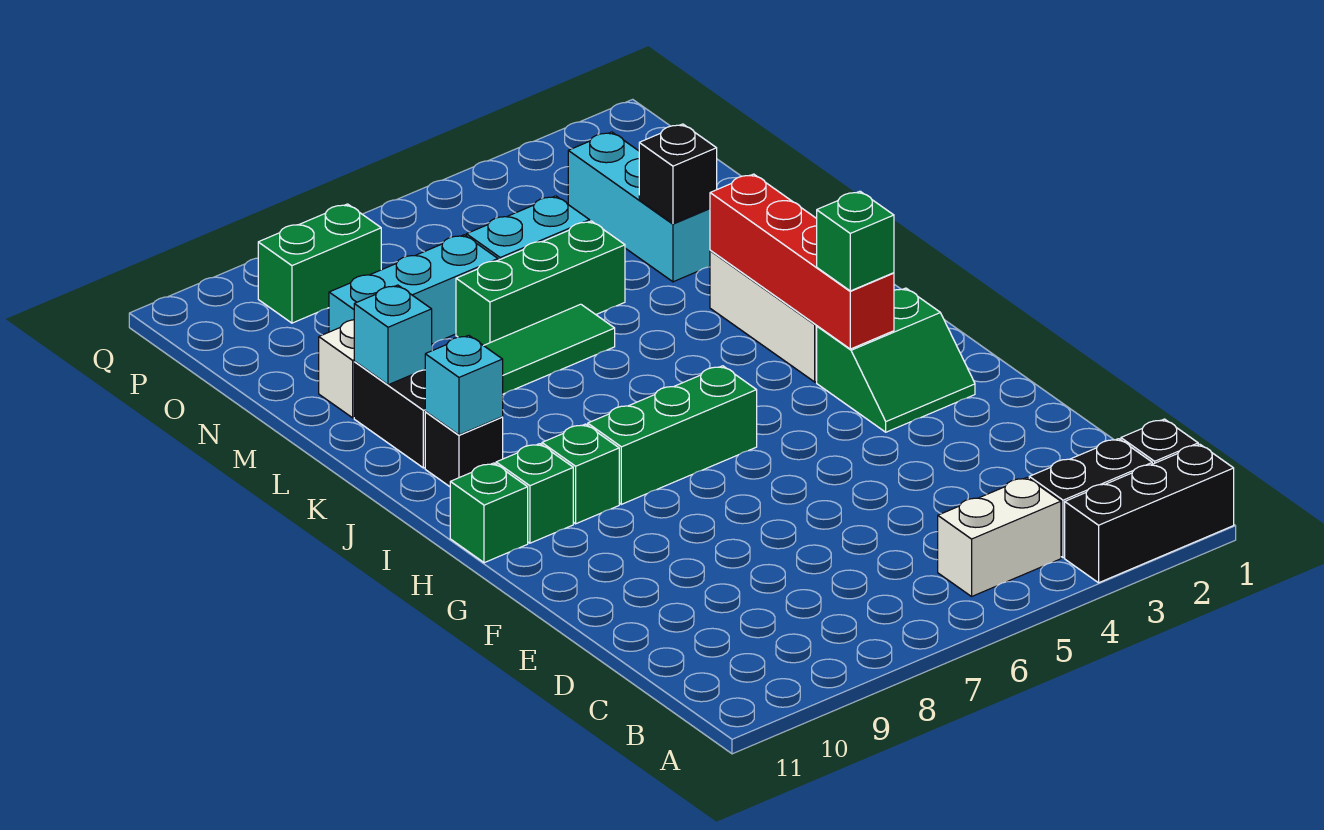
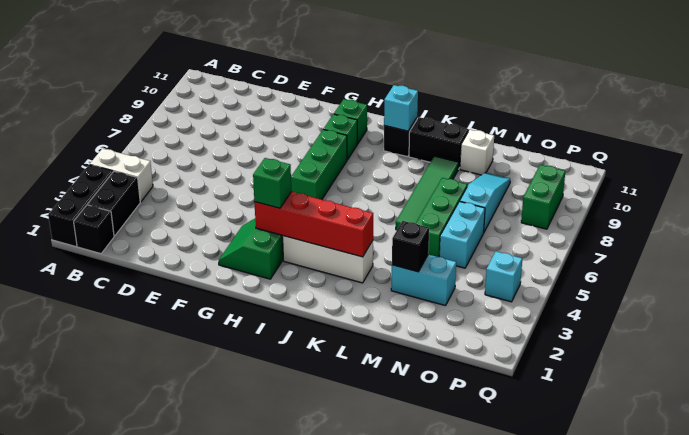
white brick B4:B5 level 1 -> white brick A4:B4 level 1
green brick H11 level 1 -> none
cyan brick L10 level 2 -> cyan brick P4 level 1
cyan brick M3:O3 level 1 -> cyan brick M3:N3 level 1
cyan brick N7:N9 level 1 -> cyan slope N7:N9 level 1 top 7

